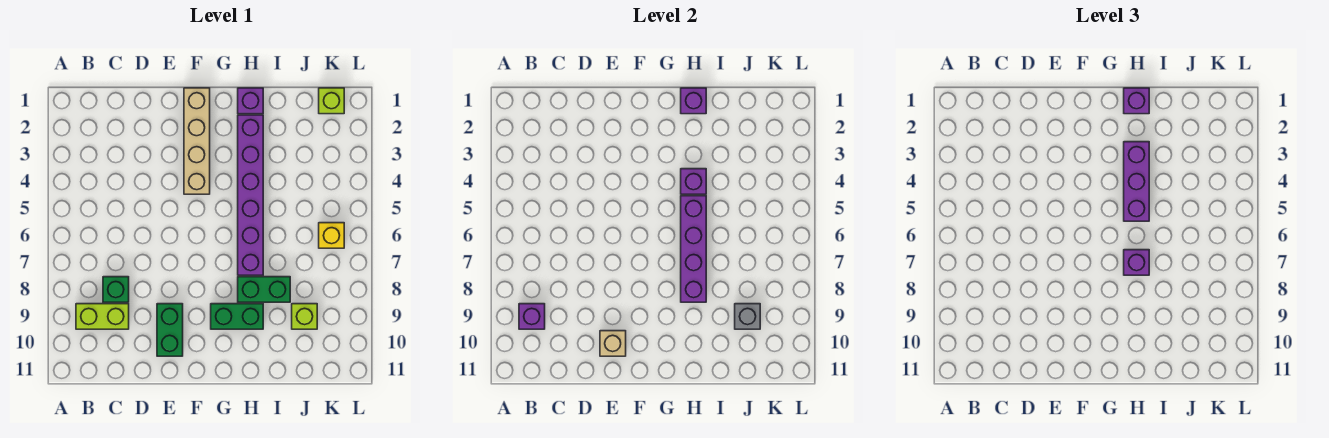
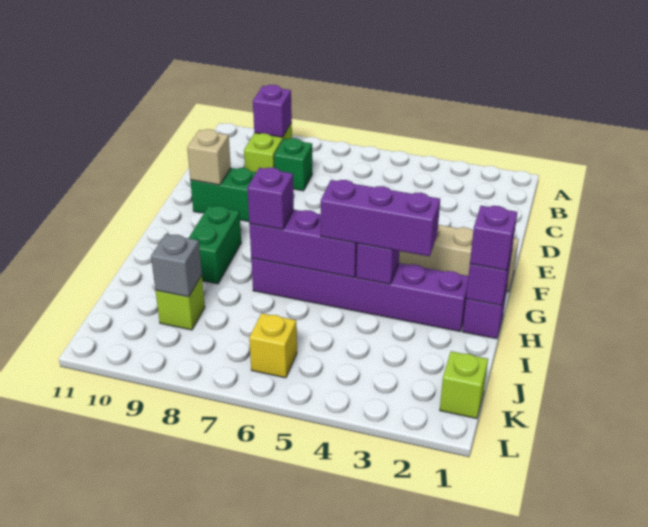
purple brick H5:H8 level 2 -> purple brick H5:H7 level 2
green brick H8:I8 level 1 -> none

